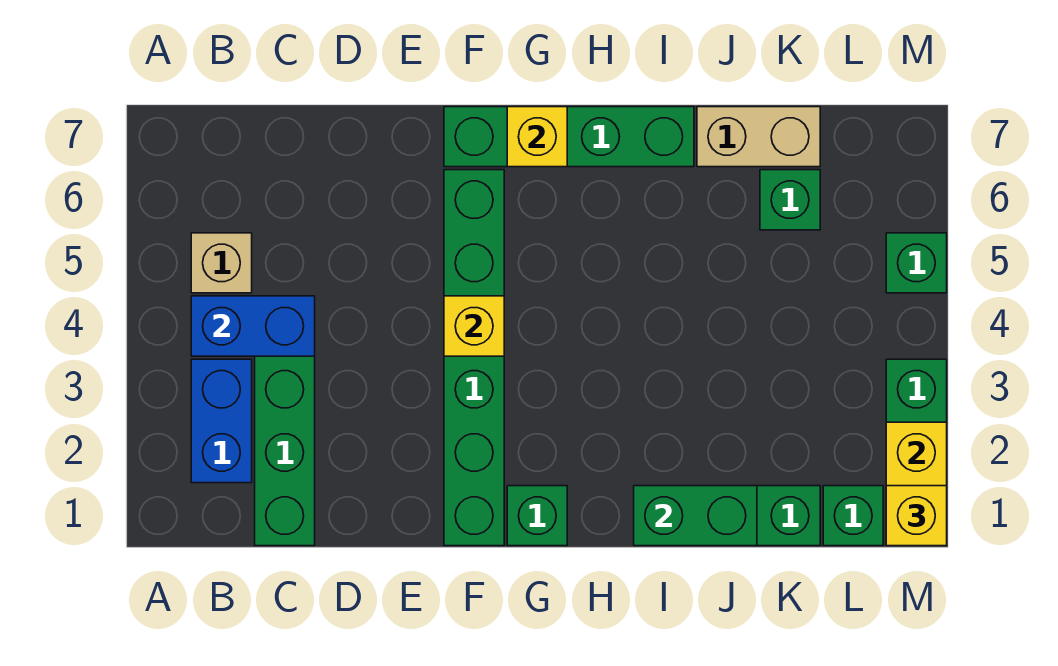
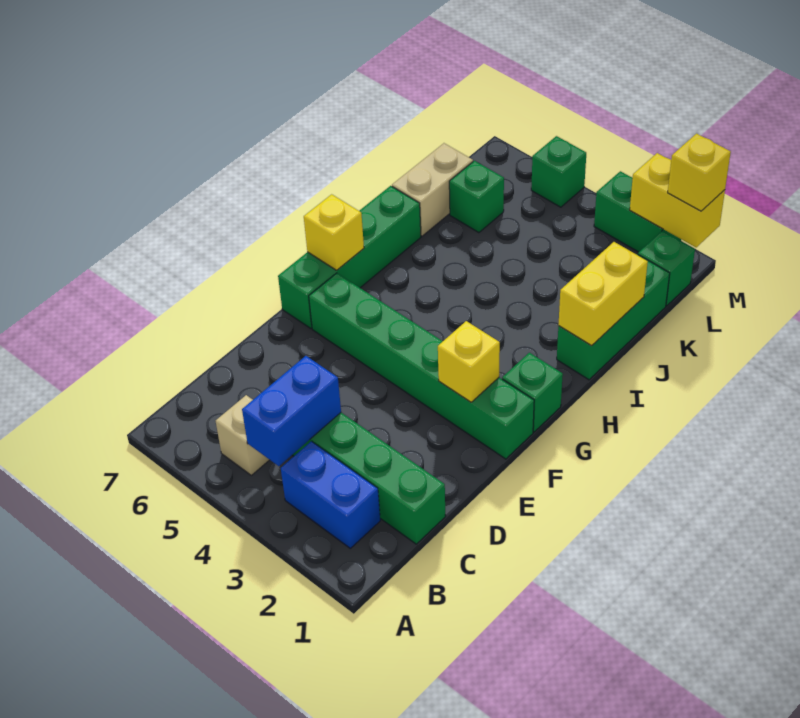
yellow brick F4 level 2 -> yellow brick F2 level 2
green brick I1:J1 level 2 -> yellow brick I1:J1 level 2

